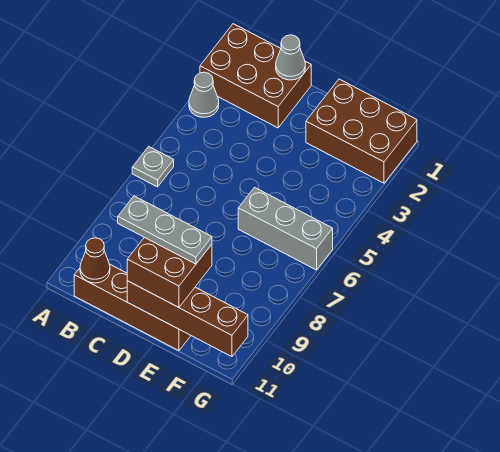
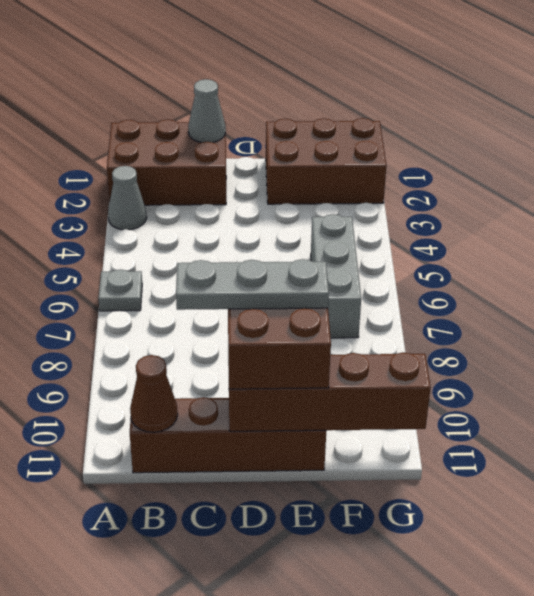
grey brick E6:G6 level 1 -> grey brick F5:F7 level 1

